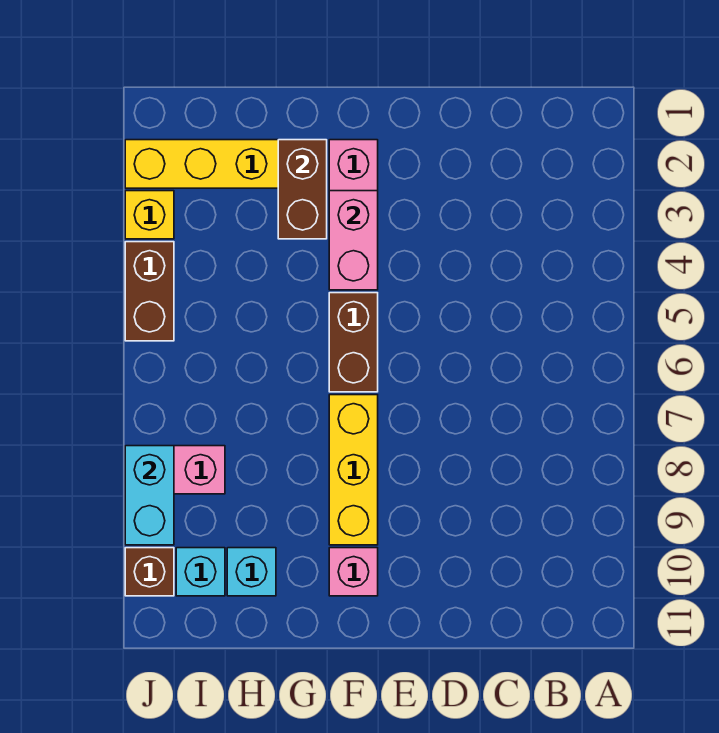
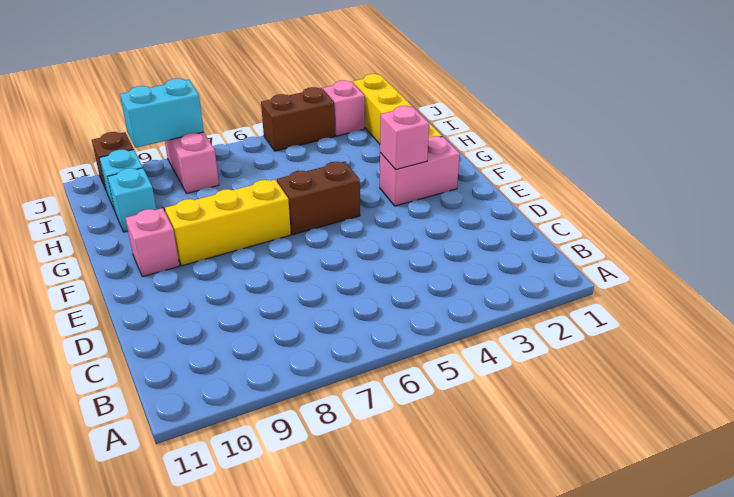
pink brick F3:F4 level 2 -> pink brick F3 level 2
brown brick G2:G3 level 2 -> none
yellow brick J3 level 1 -> pink brick J3 level 1

